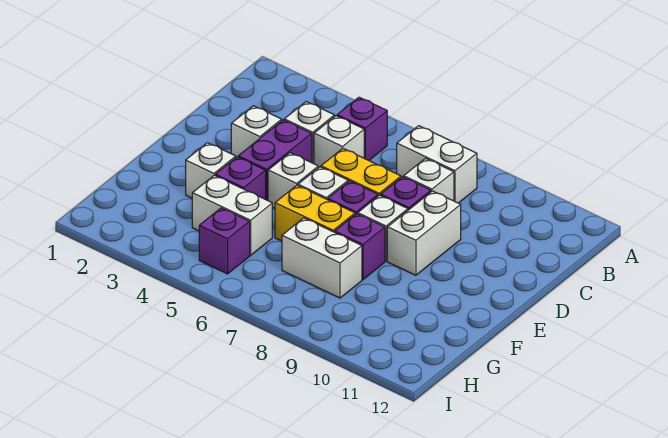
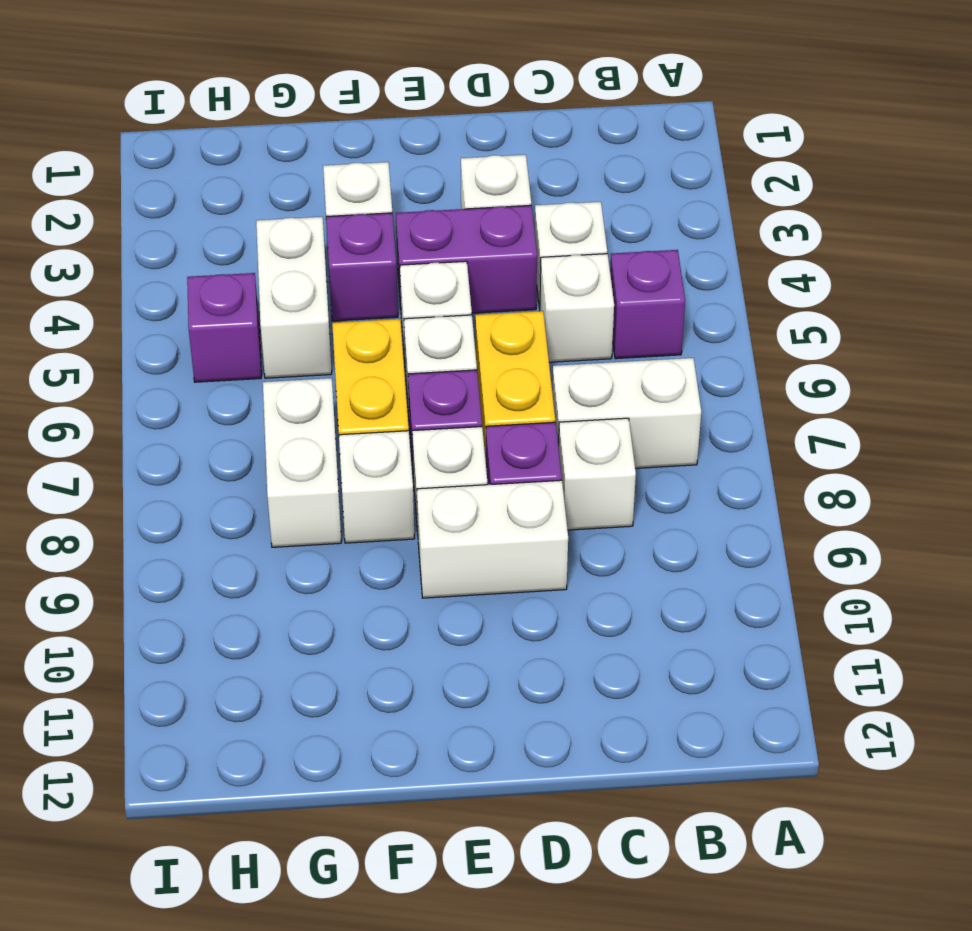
white brick B7:B8 level 1 -> white brick B7:C7 level 1
purple brick F8 level 1 -> white brick F8 level 1

